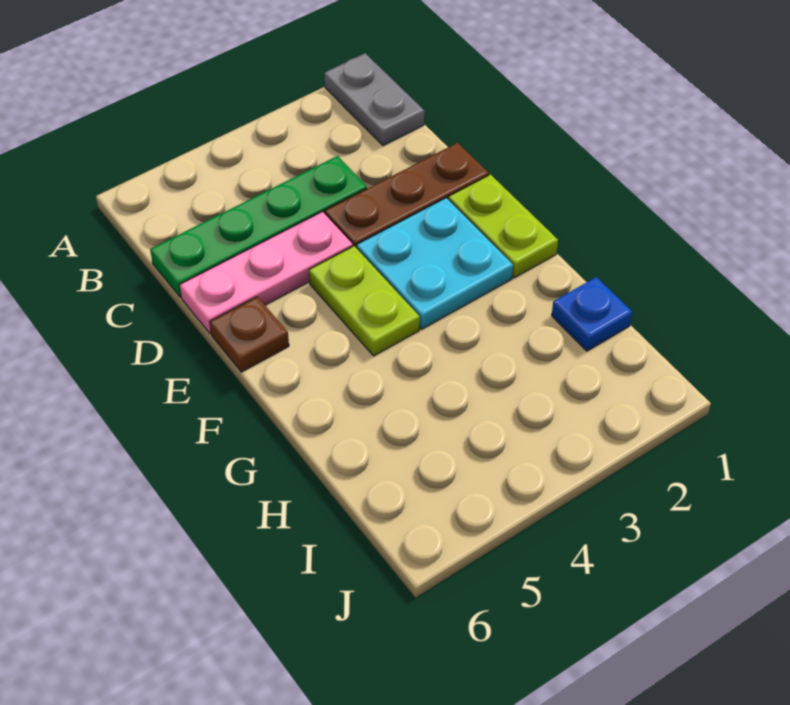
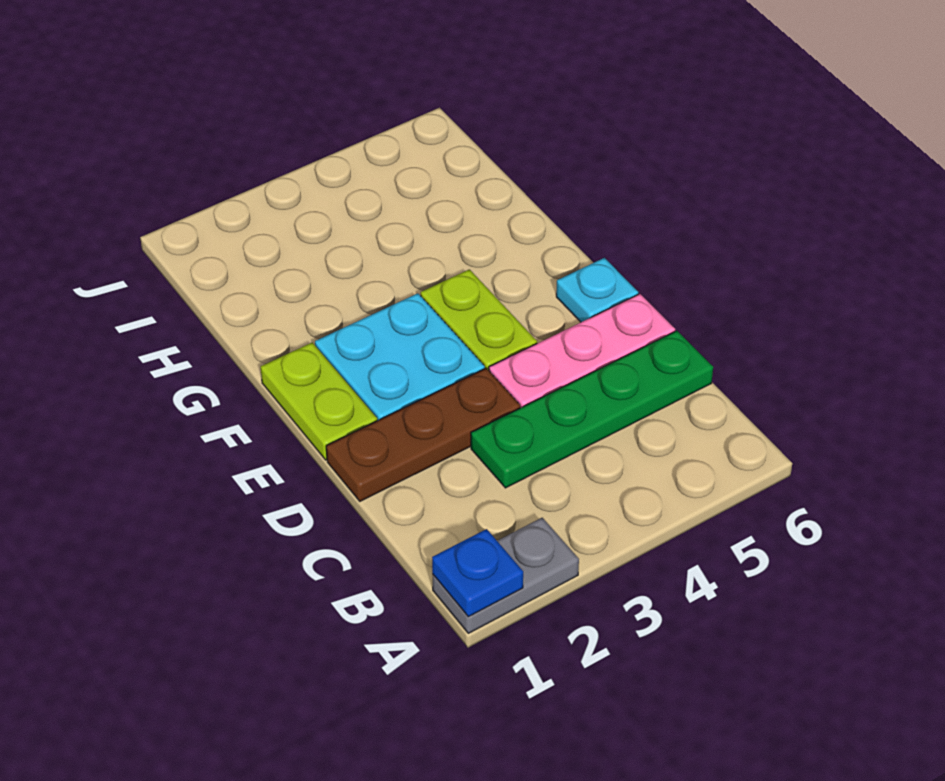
grey plate A1:B1 level 1 -> grey plate A1:A2 level 1
brown plate E6 level 1 -> cyan plate E6 level 1
blue plate H1 level 1 -> blue plate A1 level 2

